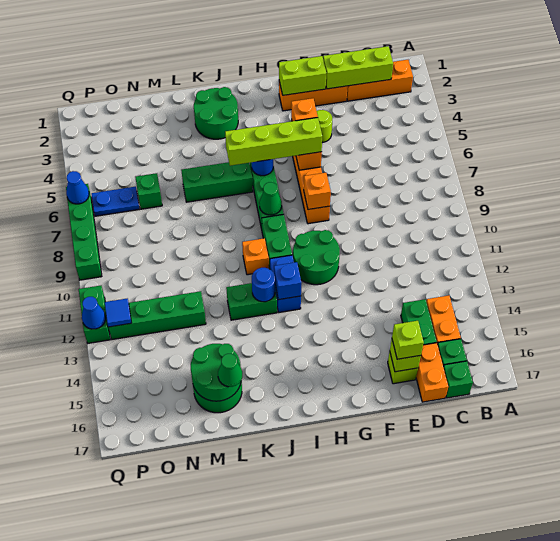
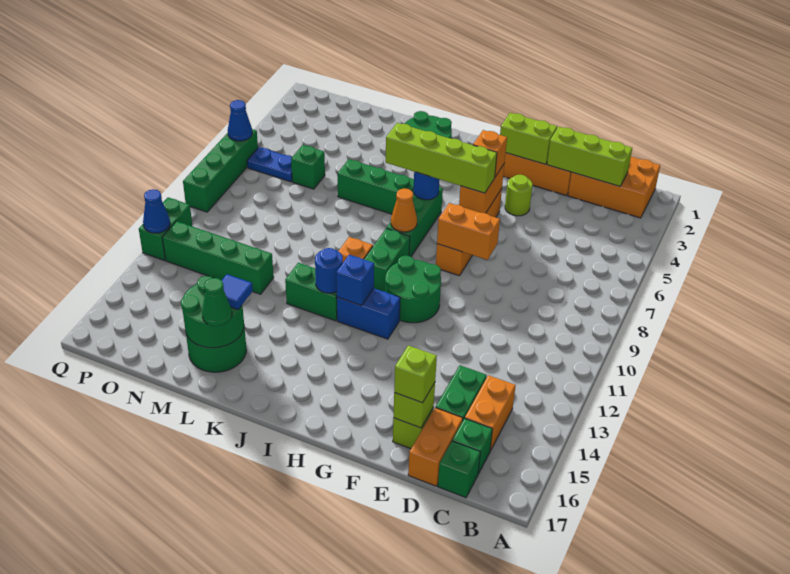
orange brick B2:D2 level 1 -> orange brick B1:D2 level 1
orange brick G8 level 2 -> orange brick F8:G8 level 2
green cone I8 level 2 -> orange cone I8 level 2
blue brick I11:I12 level 1 -> blue brick H12:I12 level 1
blue tile P12 level 2 -> blue tile L15 level 3

